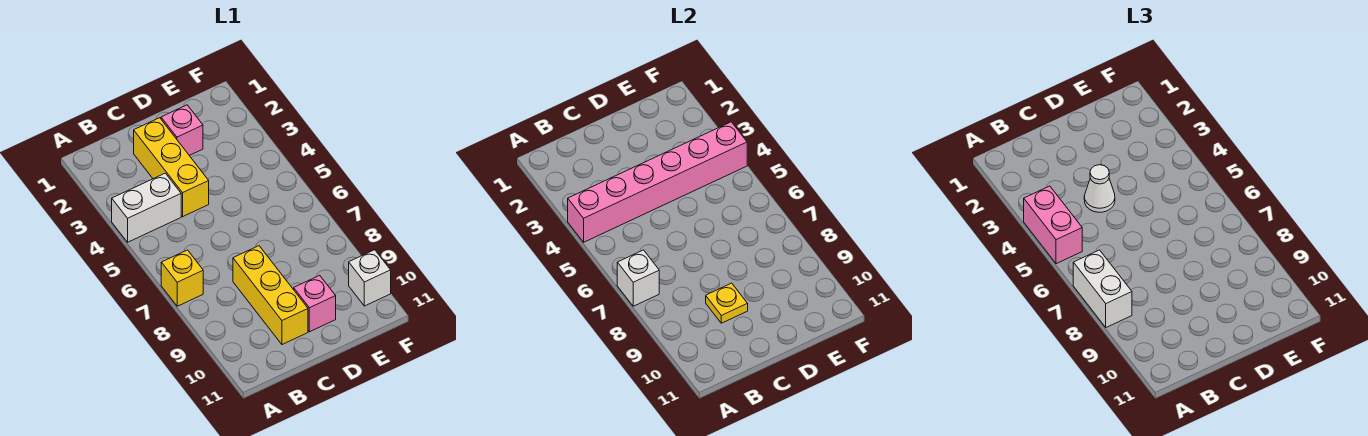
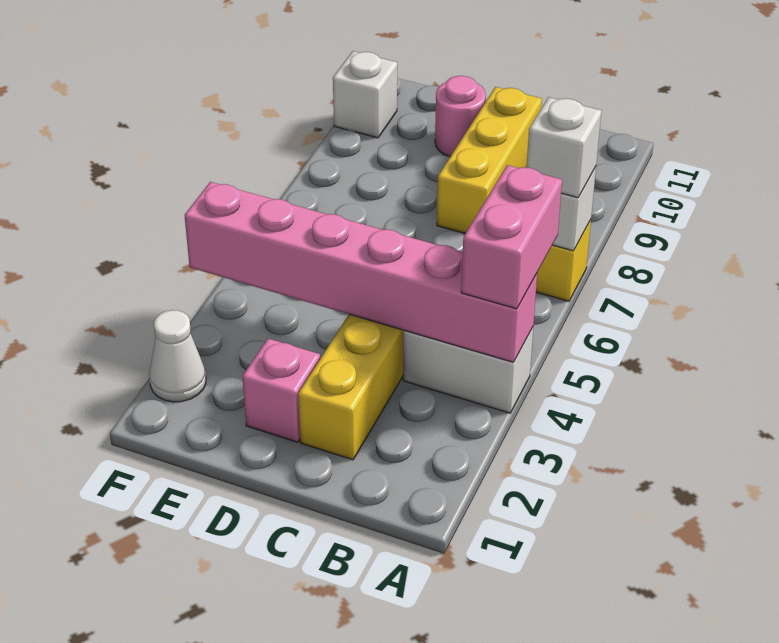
white brick A7:A8 level 3 -> white brick A7 level 3
white cone C4 level 3 -> white cone F2 level 1
yellow plate C9 level 2 -> none
pink brick D10 level 1 -> pink round brick D10 level 1

